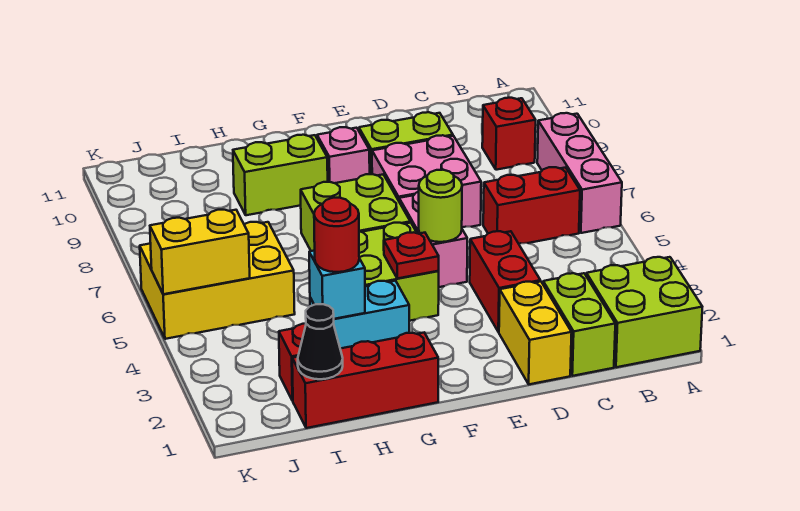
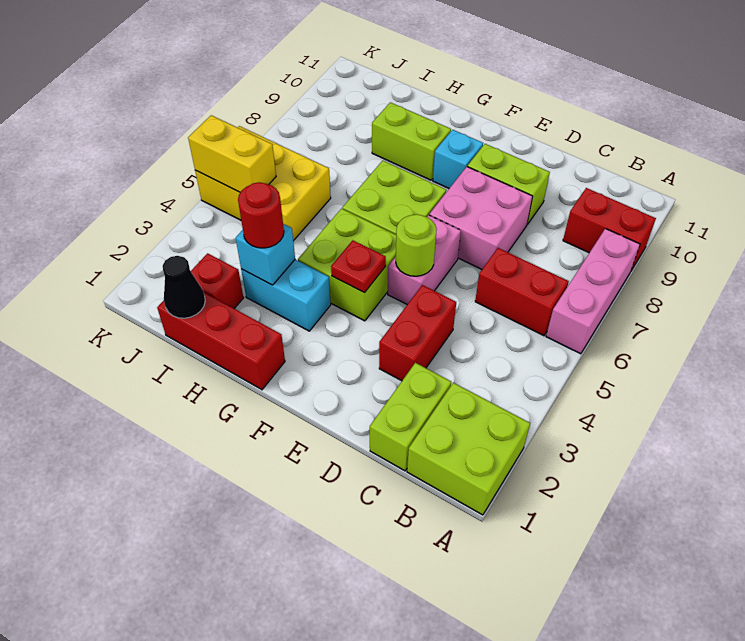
red brick B9 level 1 -> red brick A9:B9 level 1
yellow brick D1:D2 level 1 -> none
pink brick F9 level 1 -> cyan brick F9 level 1

